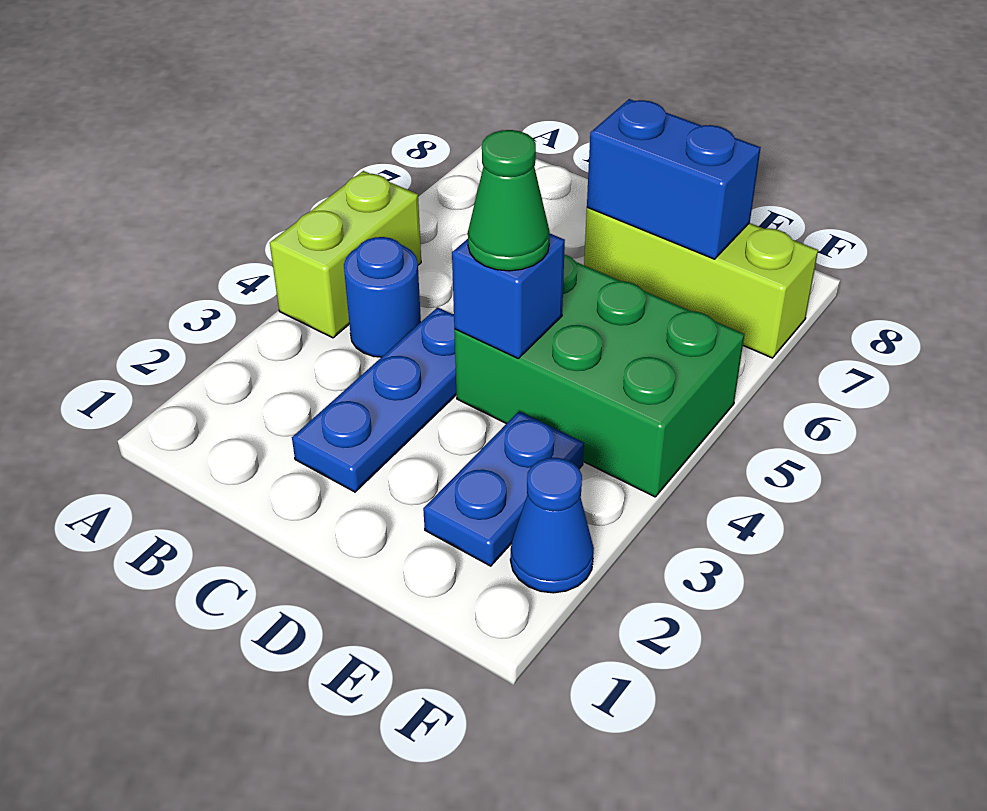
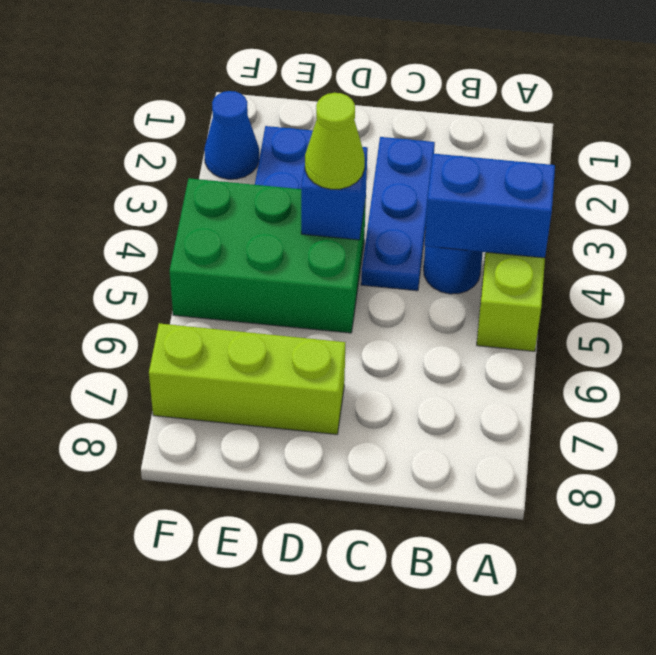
green cone D4 level 3 -> lime cone D4 level 3
blue brick D7:E7 level 2 -> blue brick A4:B4 level 2

